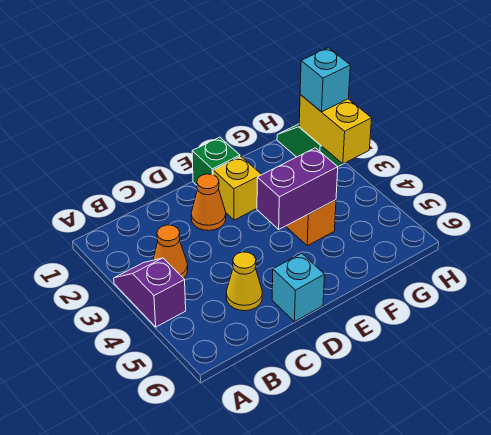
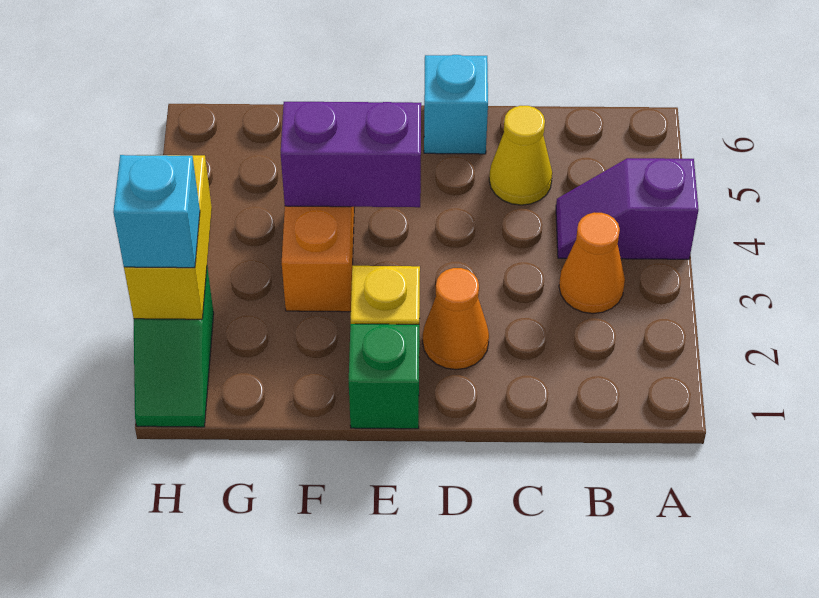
purple slope A3:A4 level 1 top 4 -> purple slope A4:B4 level 1 top A

